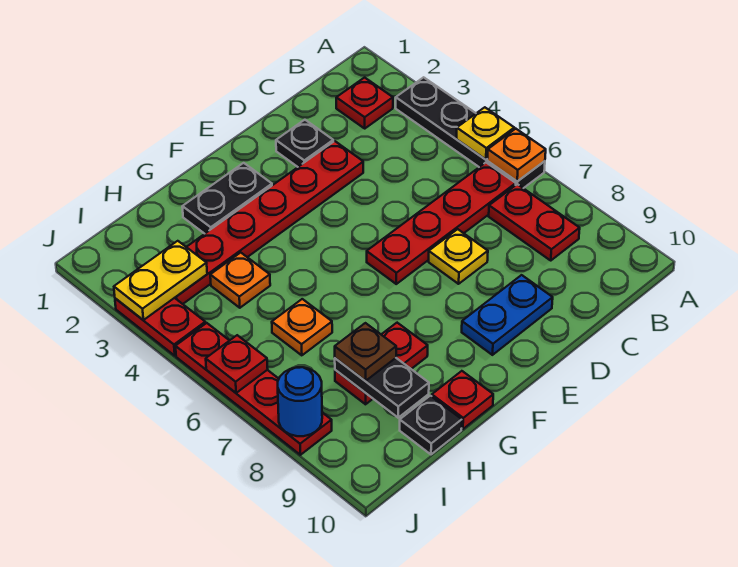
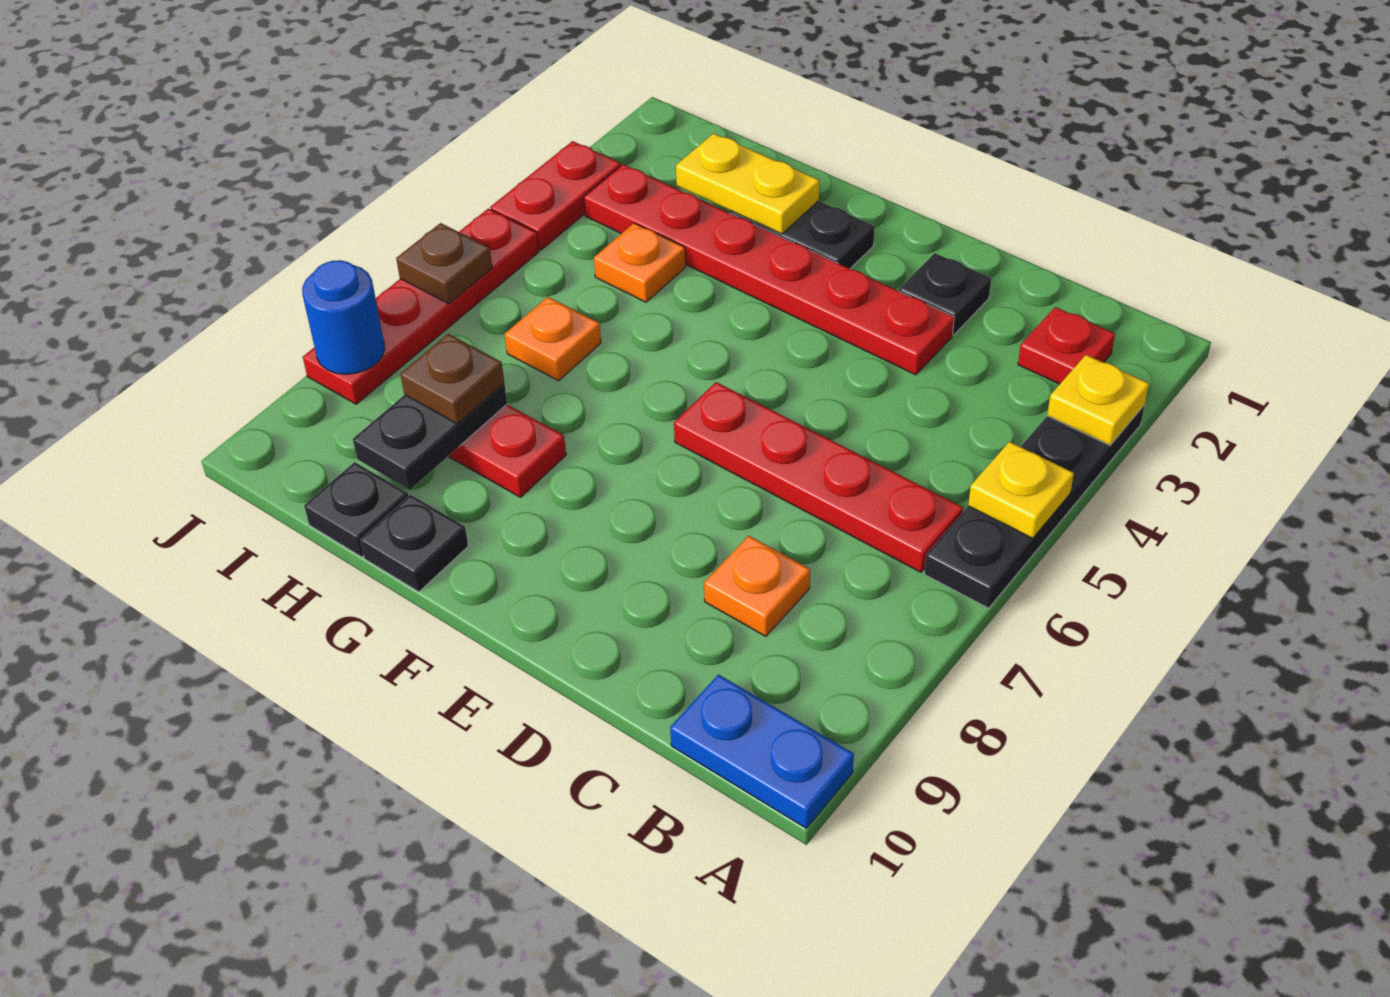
orange plate A6 level 2 -> orange plate C8 level 1
red plate B7:B8 level 1 -> none
yellow plate D7 level 1 -> yellow plate A3 level 2
blue plate D9:E9 level 1 -> blue plate A10:B10 level 1
red plate G10 level 1 -> black plate G10 level 1
yellow plate I3:J3 level 2 -> yellow plate G2:H2 level 2
red plate J6 level 2 -> brown plate J6 level 2

